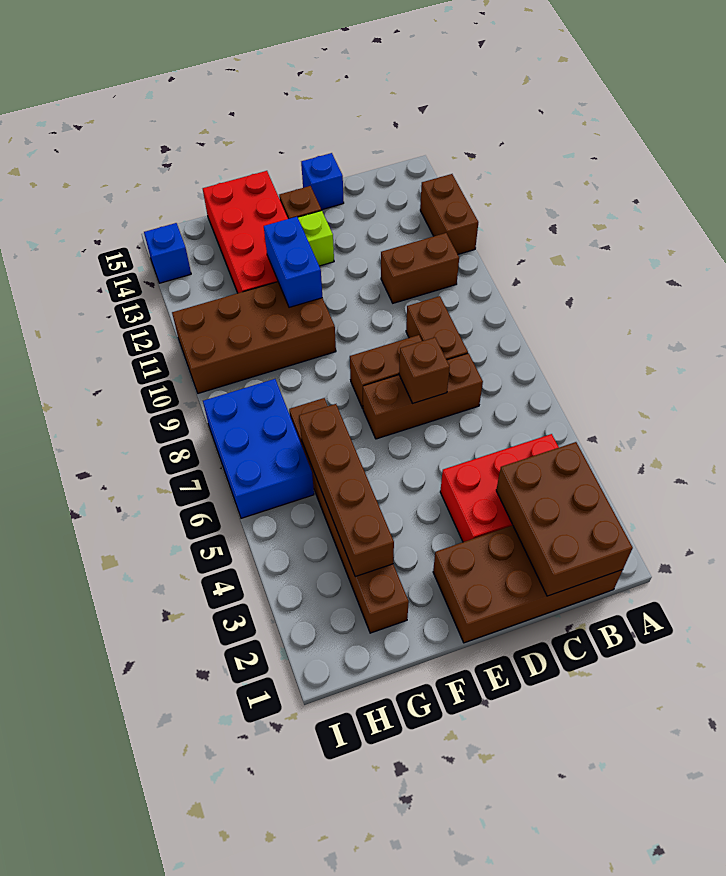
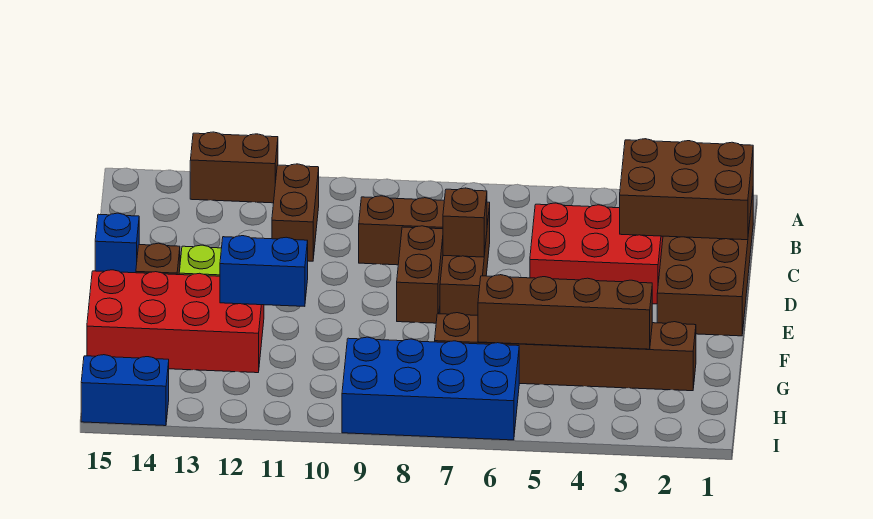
red brick B3:D4 level 1 -> red brick C3:D5 level 1
brown brick F10:I11 level 1 -> none
blue brick H6:I8 level 1 -> blue brick H6:I9 level 1
blue brick I14 level 1 -> blue brick I14:I15 level 1

